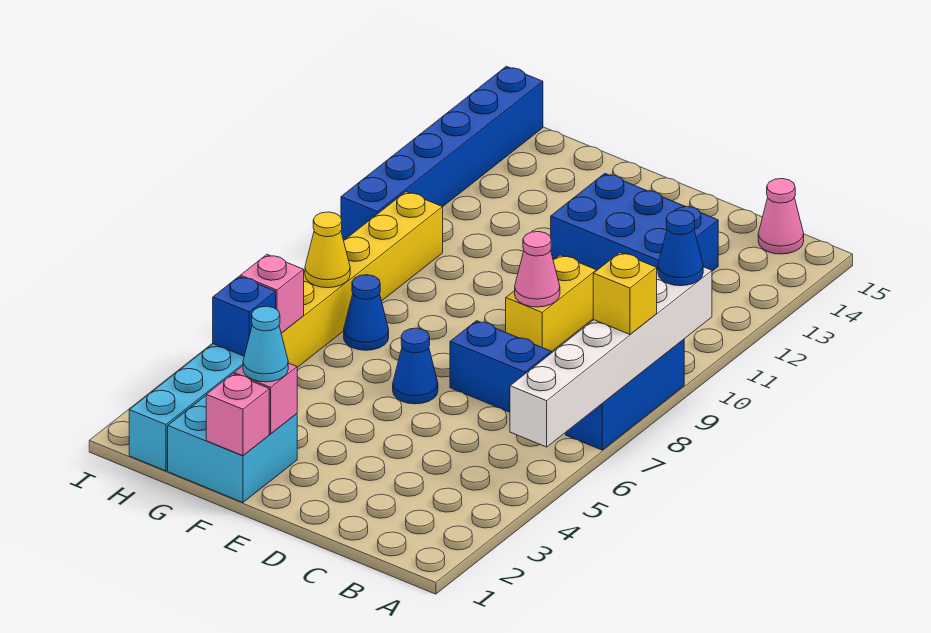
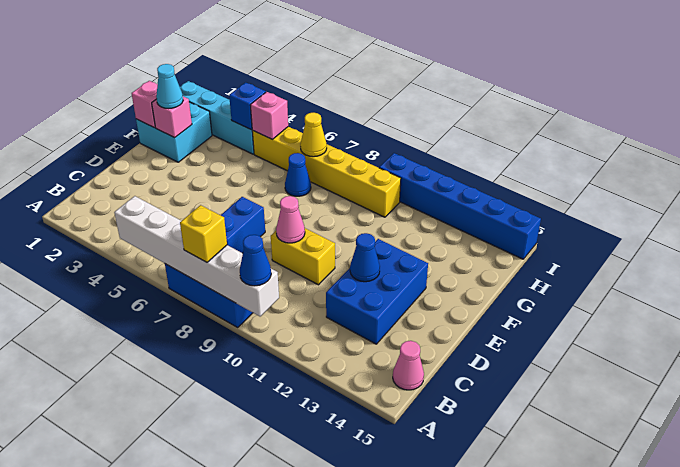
blue cone E6 level 1 -> blue cone D12 level 2

